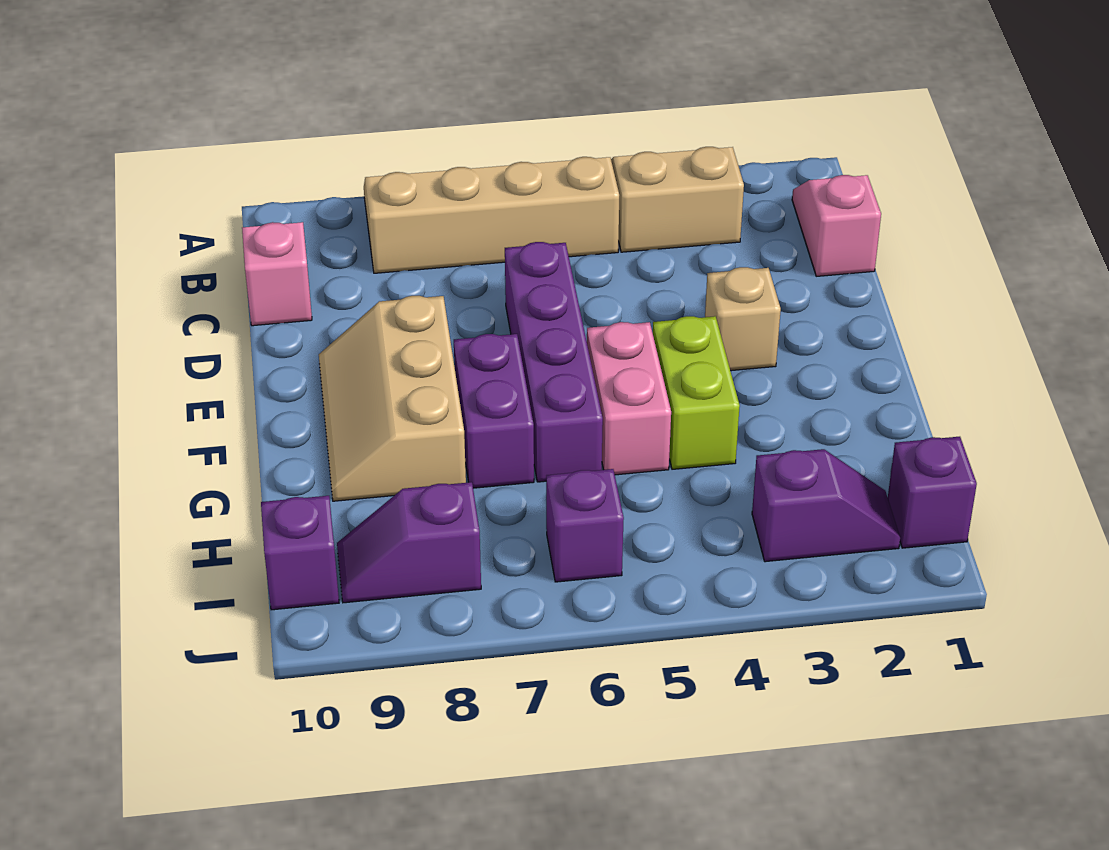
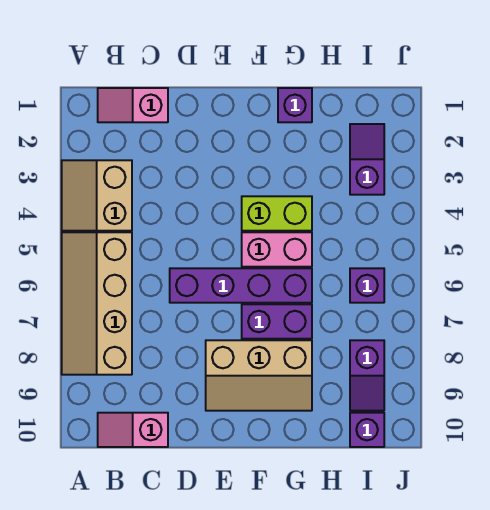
tan brick E3 level 1 -> none
purple brick I1 level 1 -> purple brick G1 level 1

